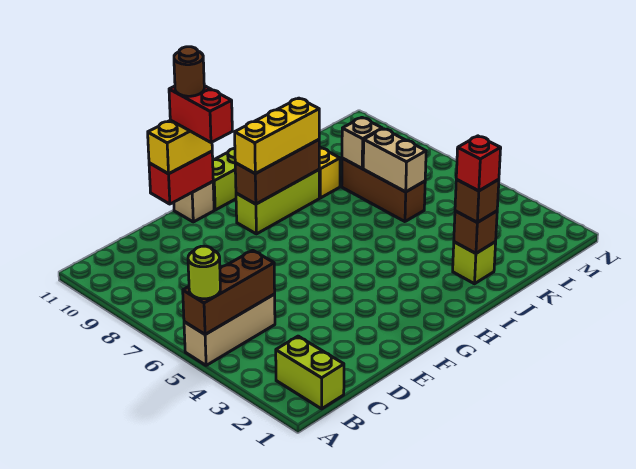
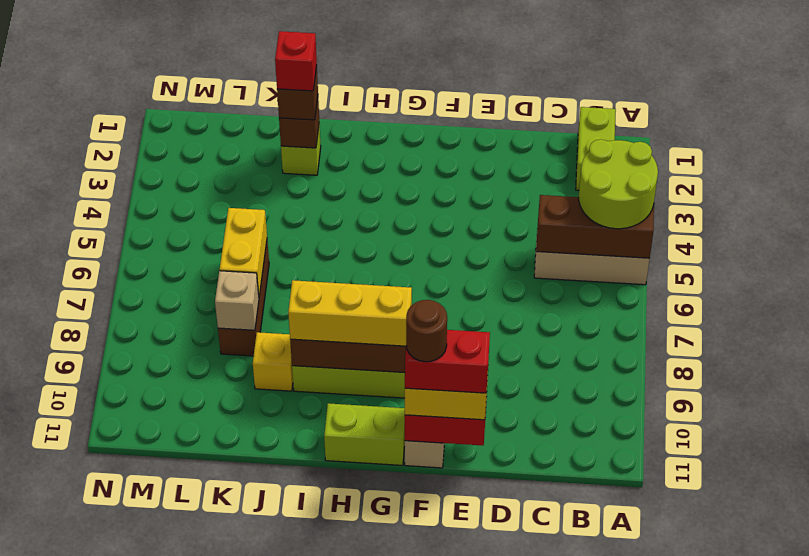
lime round brick A5 level 3 -> lime round brick A4:B5 level 3
red brick F10:F11 level 4 -> red brick E11:F11 level 4
tan brick K6:K7 level 2 -> yellow brick K6:K7 level 2

